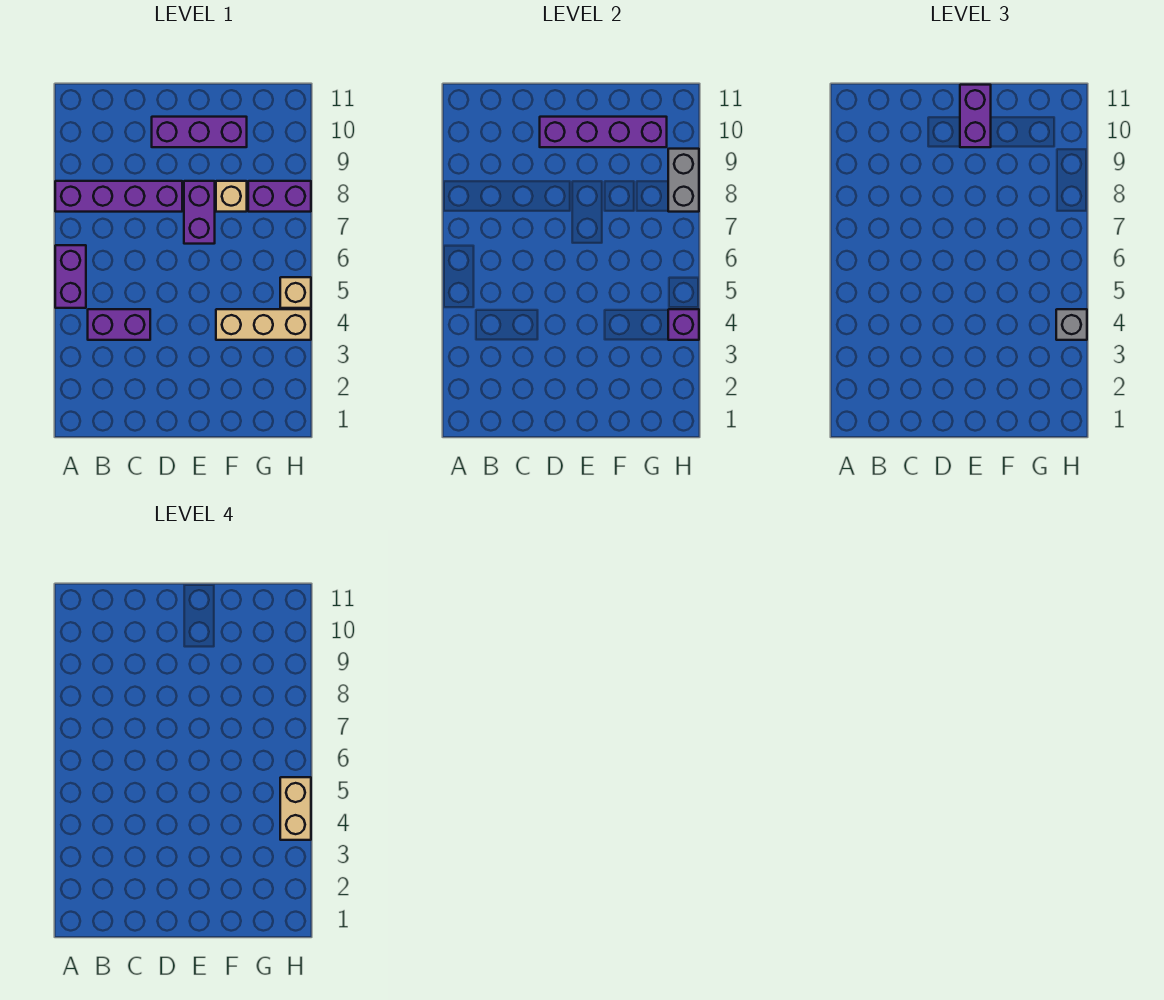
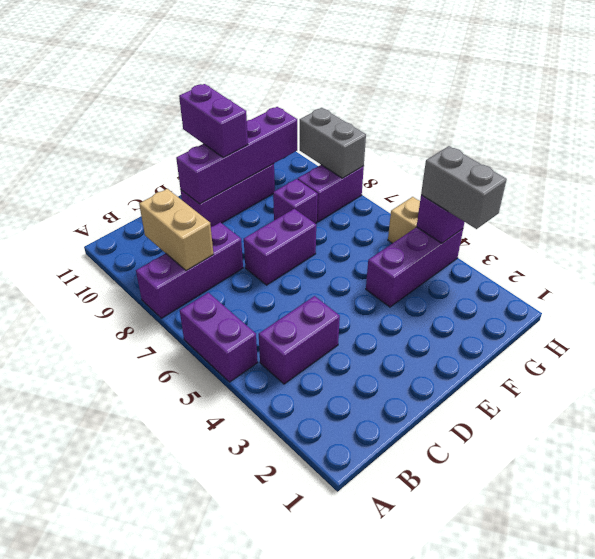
purple brick A8:D8 level 1 -> purple brick A8:C8 level 1
purple brick E7:E8 level 1 -> purple brick D7:E7 level 1
tan brick F4:H4 level 1 -> purple brick F4:H4 level 1
tan brick F8 level 1 -> purple brick F8 level 1
grey brick H4 level 3 -> grey brick H3:H4 level 3
tan brick H4:H5 level 4 -> tan brick B8:B9 level 2

